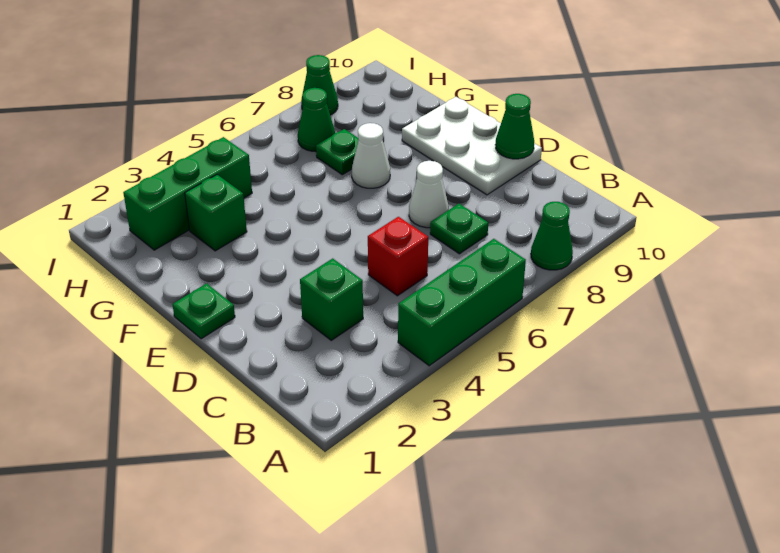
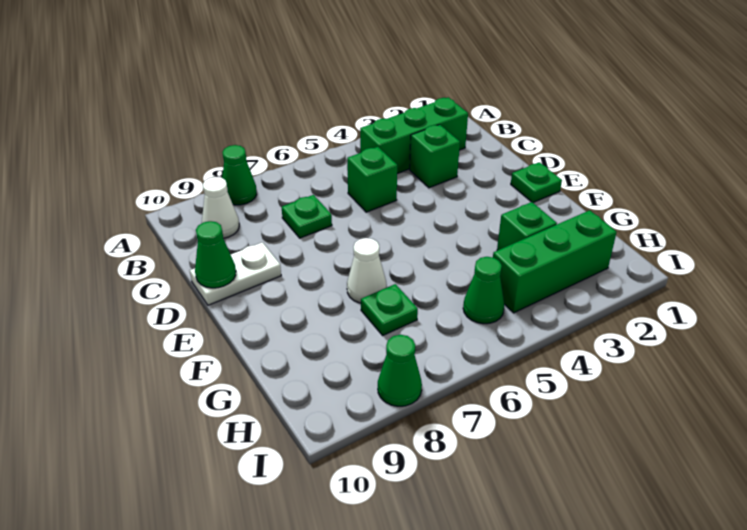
green brick A4:A6 level 1 -> green brick B2:B4 level 1
red brick C5 level 1 -> green brick C5 level 1
white cone D7 level 1 -> white cone B9 level 1
white plate D9:F10 level 1 -> white plate D9:D10 level 1
green cone H7 level 1 -> green cone H5 level 1

